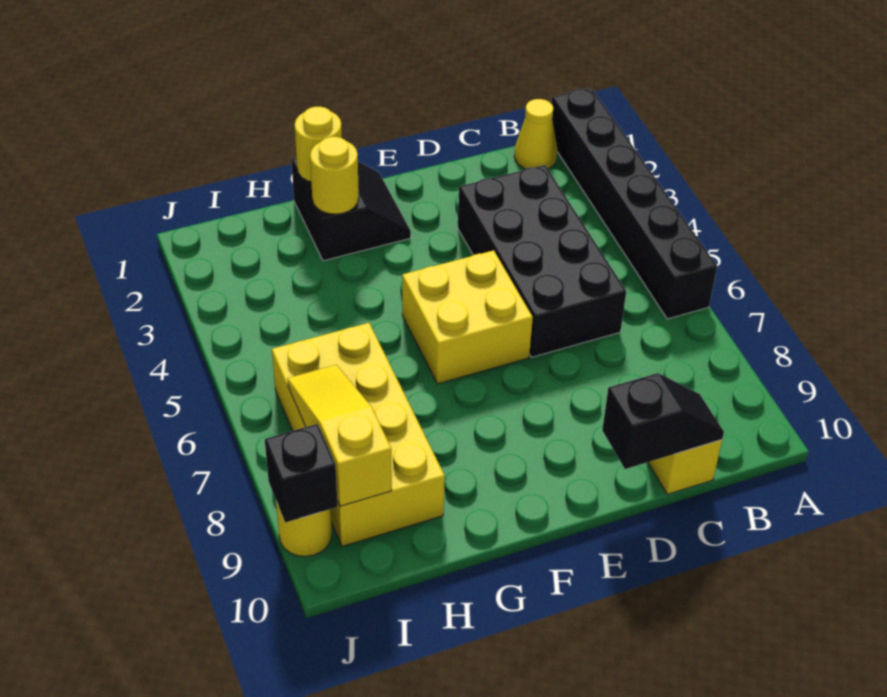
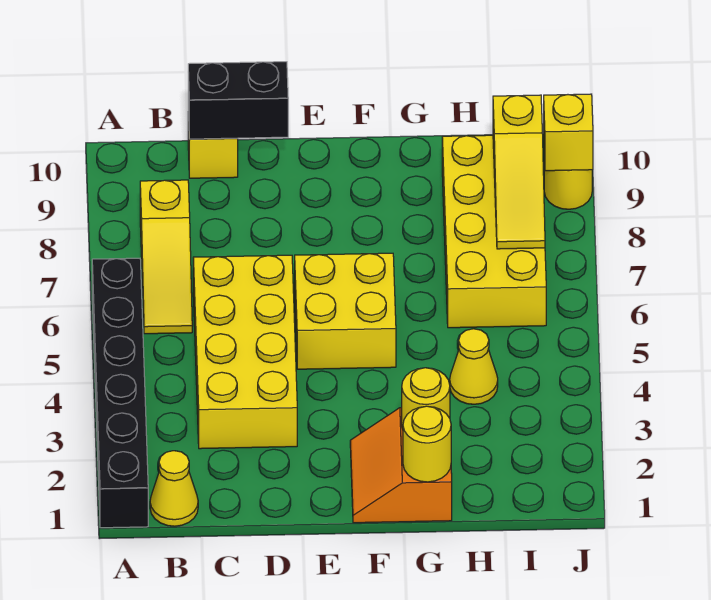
none -> yellow slope B6:B8 level 1 top 8
black brick C3:D6 level 1 -> yellow brick C3:D6 level 1
black slope C10:D10 level 2 top D -> black brick C10:D10 level 2
black slope F1:G2 level 1 top G -> orange slope F1:G2 level 1 top G
none -> yellow cone H4 level 1
black brick J9 level 2 -> yellow brick J9 level 2

